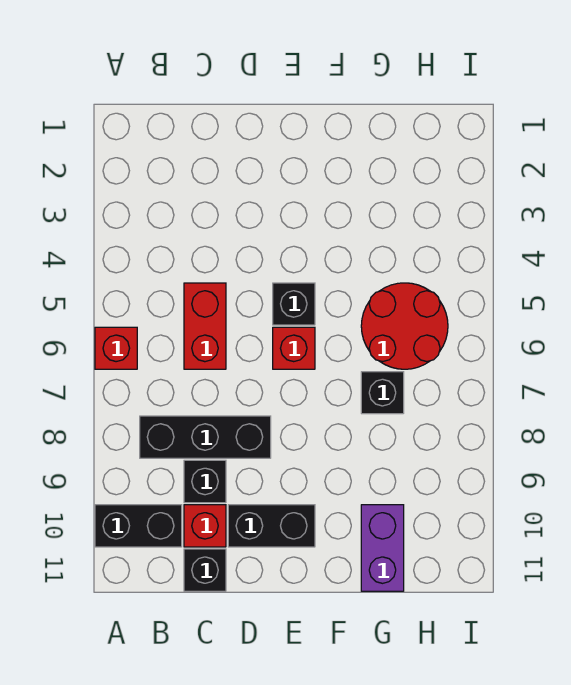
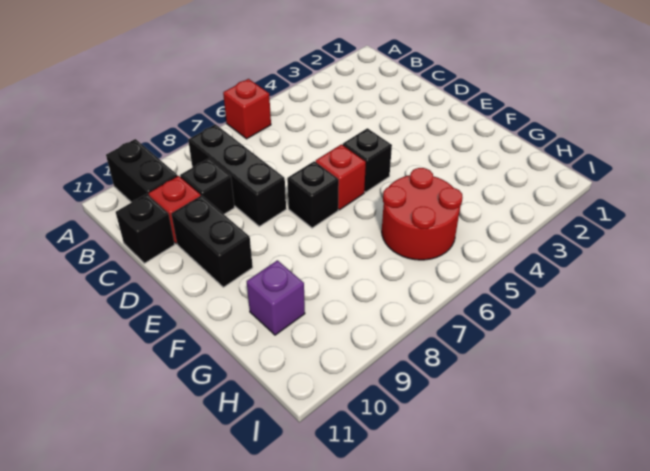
red brick C5:C6 level 1 -> none
black brick G7 level 1 -> black brick E7 level 1
purple brick G10:G11 level 1 -> purple brick G10 level 1

